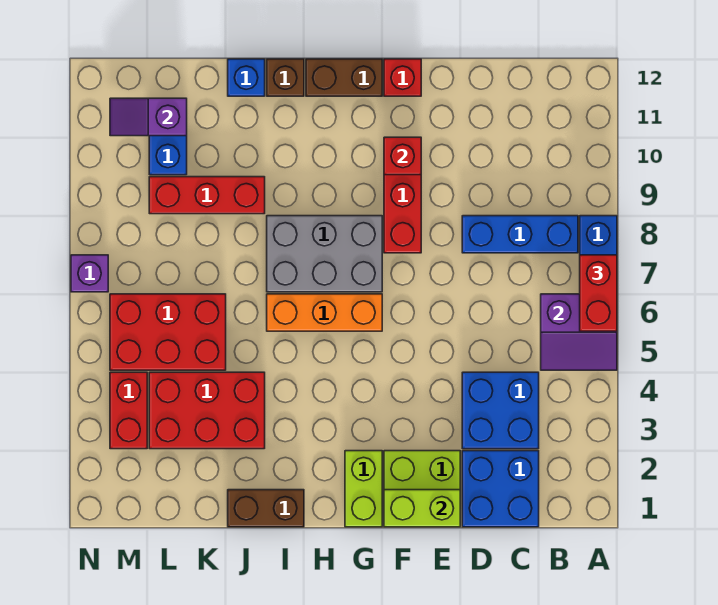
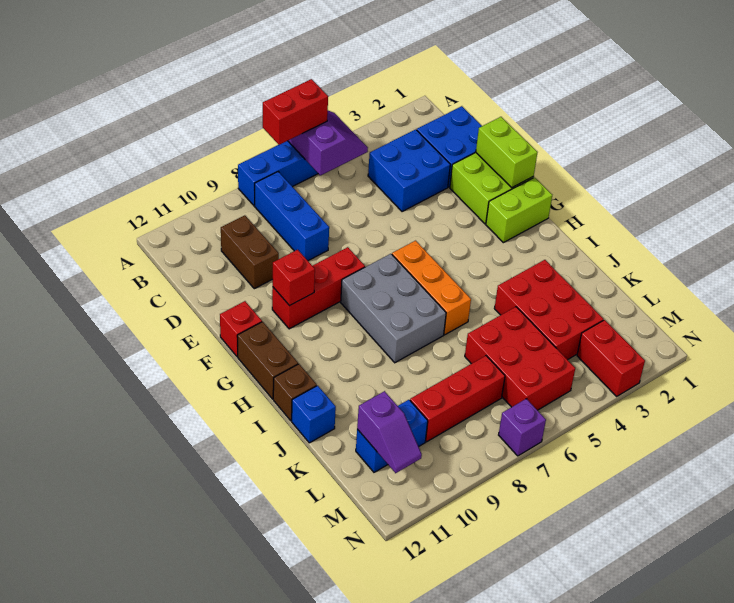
brown brick I1:J1 level 1 -> brown brick C10:D10 level 1
red brick J9:L9 level 1 -> red brick L7:L9 level 1
red brick M3:M4 level 1 -> red brick M3:N3 level 1

